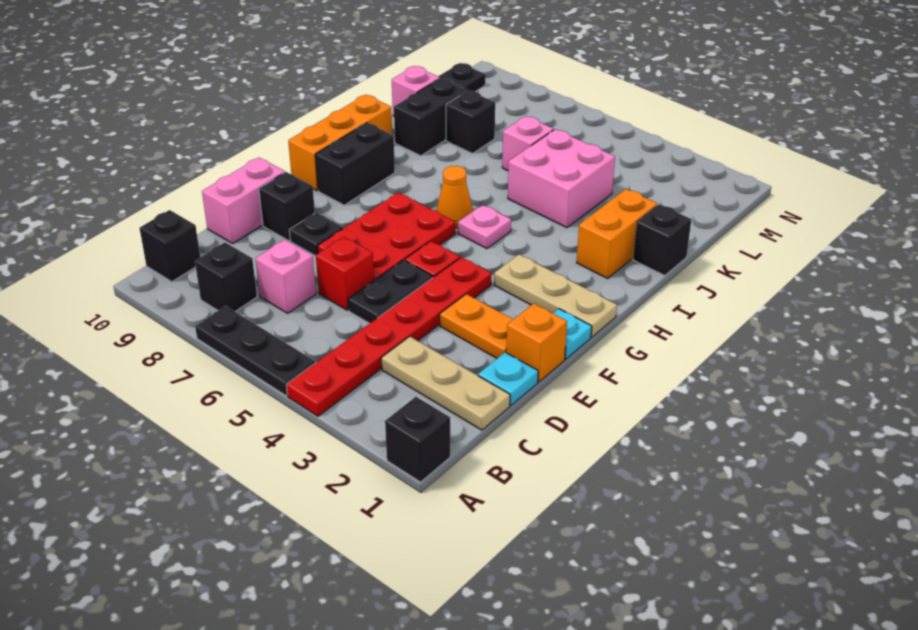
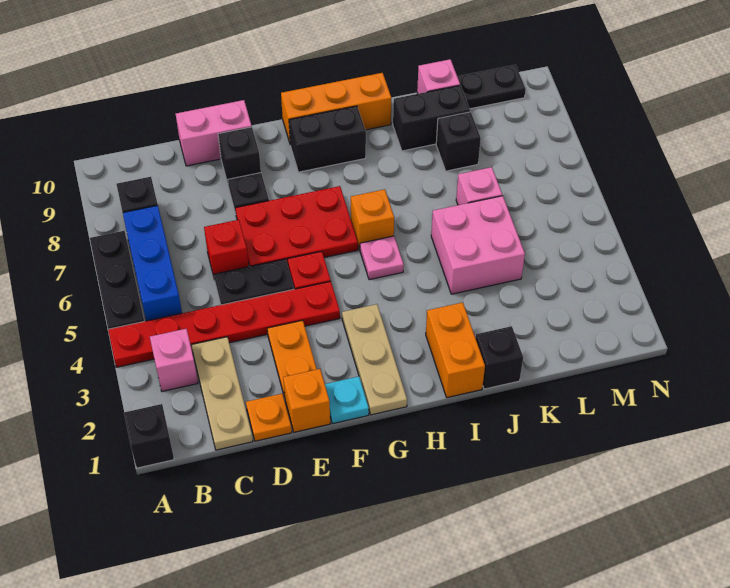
none -> blue brick B5:B7 level 1
black brick B10 level 1 -> none
pink brick C7 level 1 -> pink brick B3 level 1
cyan plate D1 level 1 -> orange plate D1 level 1
orange cone H6 level 1 -> orange brick H6 level 1
orange brick I2:J2 level 1 -> orange brick I1:I2 level 1

